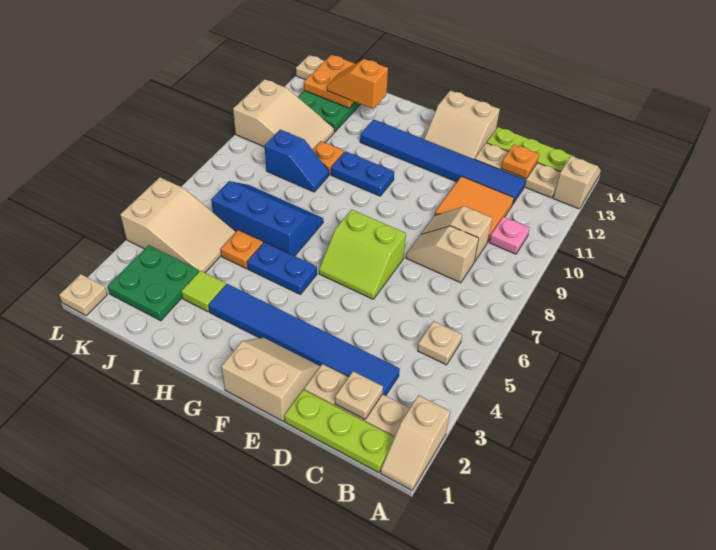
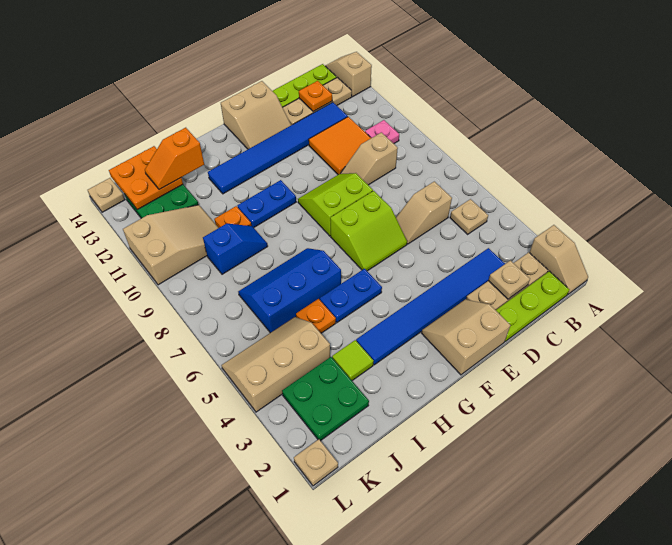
tan slope C8:D8 level 1 top C -> tan slope C6:D6 level 1 top C
none -> lime slope E8:F9 level 1 top 8
tan slope J4:L5 level 1 top L -> tan slope J4:L5 level 1 top 4

